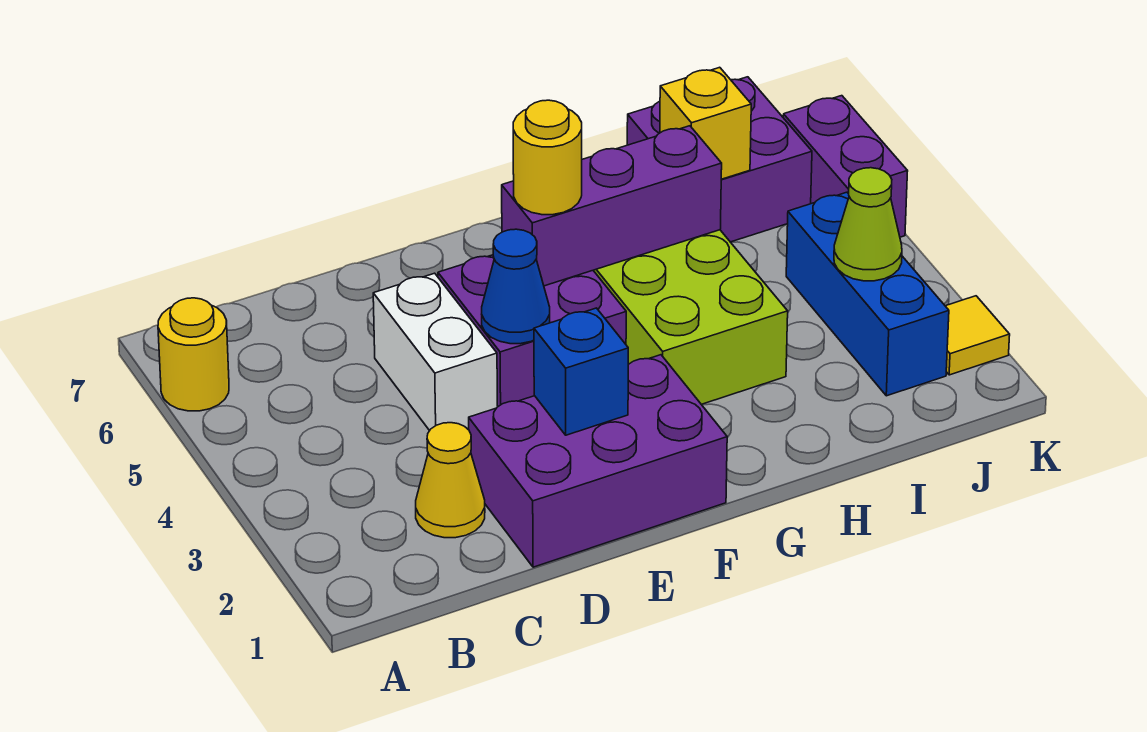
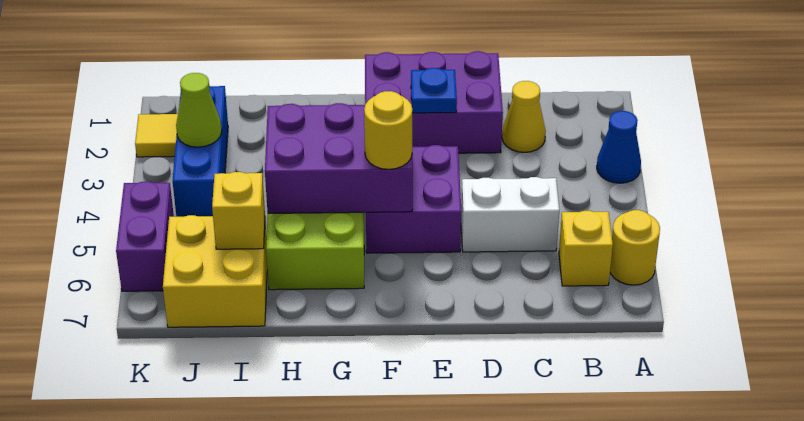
none -> yellow brick B6 level 1
white brick D4:D5 level 1 -> white brick C5:D5 level 1
blue brick E2 level 2 -> blue plate E2 level 2
blue cone E4 level 2 -> blue cone A3 level 1
purple brick F5:H5 level 2 -> purple brick F4:H5 level 2
purple brick I6:J7 level 1 -> yellow brick I6:J7 level 1

